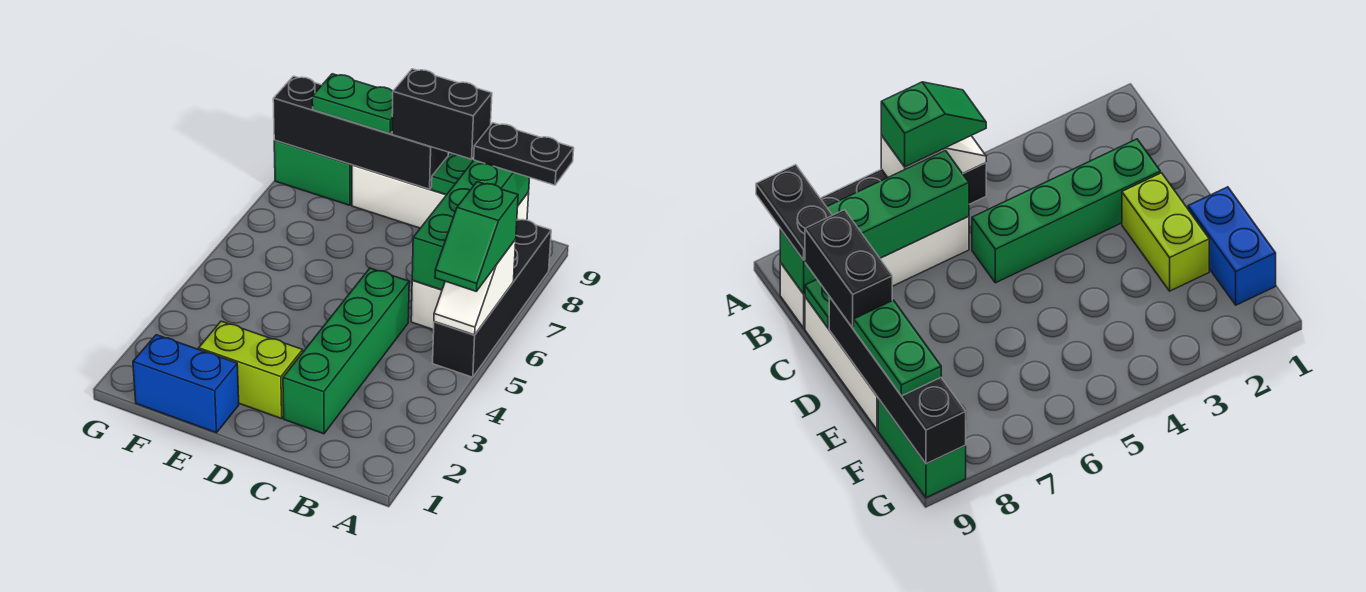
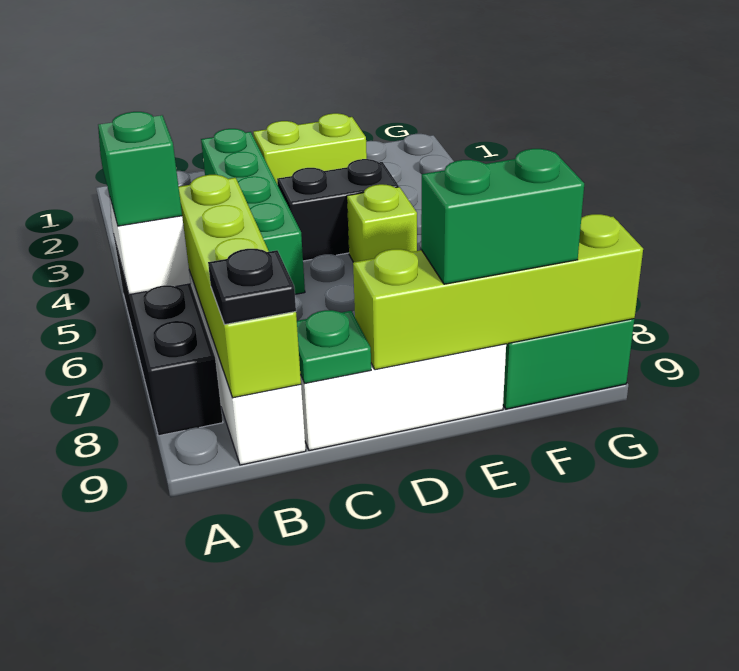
black plate A9:B9 level 3 -> black plate B9 level 3
green brick B6:B9 level 2 -> lime brick B6:B9 level 2
black brick C9:D9 level 3 -> black brick D4:E4 level 1
black brick D9:G9 level 2 -> lime brick D9:G9 level 2
blue brick E1:F1 level 1 -> none
none -> lime brick E5 level 1
green plate E9:F9 level 3 -> green brick E9:F9 level 3

